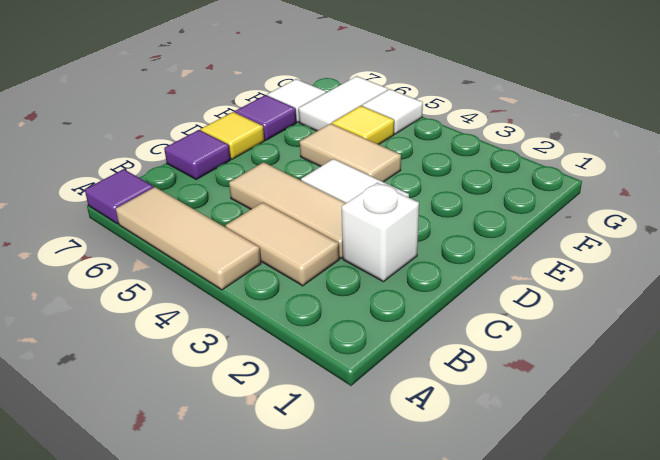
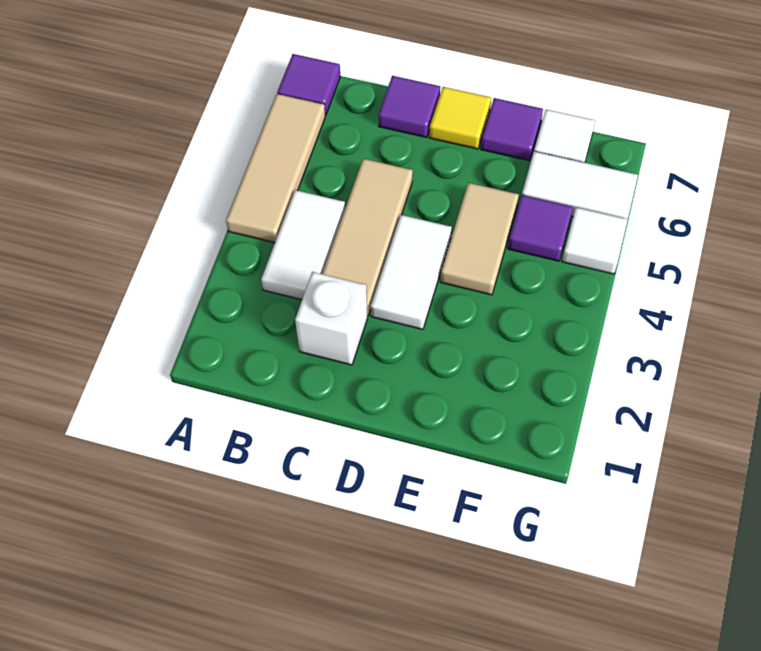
tan tile B3:B4 level 1 -> white tile B3:B4 level 1
yellow tile F5 level 1 -> purple tile F5 level 1

